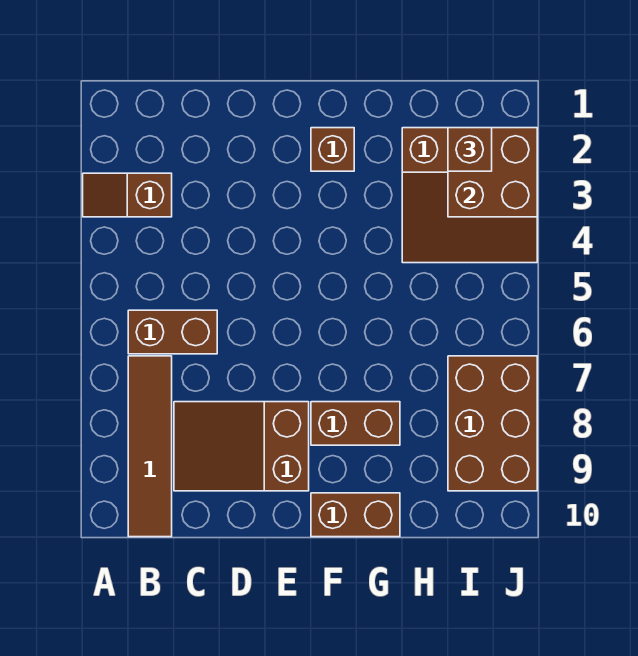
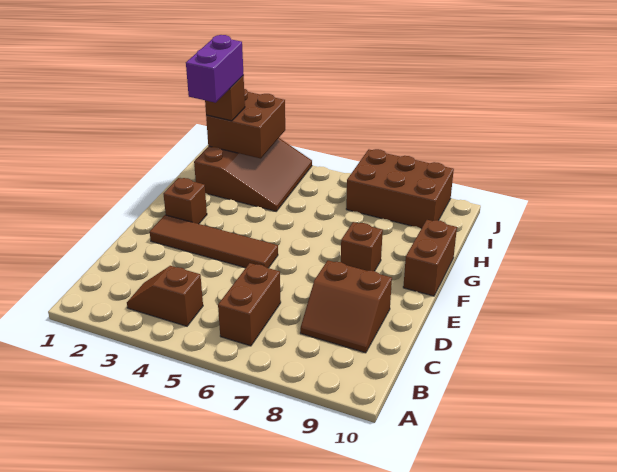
brown slope A3:B3 level 1 top B -> brown slope B3:B4 level 1 top 4
brown tile B7:B10 level 1 -> brown tile E2:E5 level 1
brown slope C8:E9 level 1 top E -> brown slope C8:D9 level 1 top D
brown brick F8:G8 level 1 -> brown brick F8 level 1
none -> purple brick H2:I2 level 4

